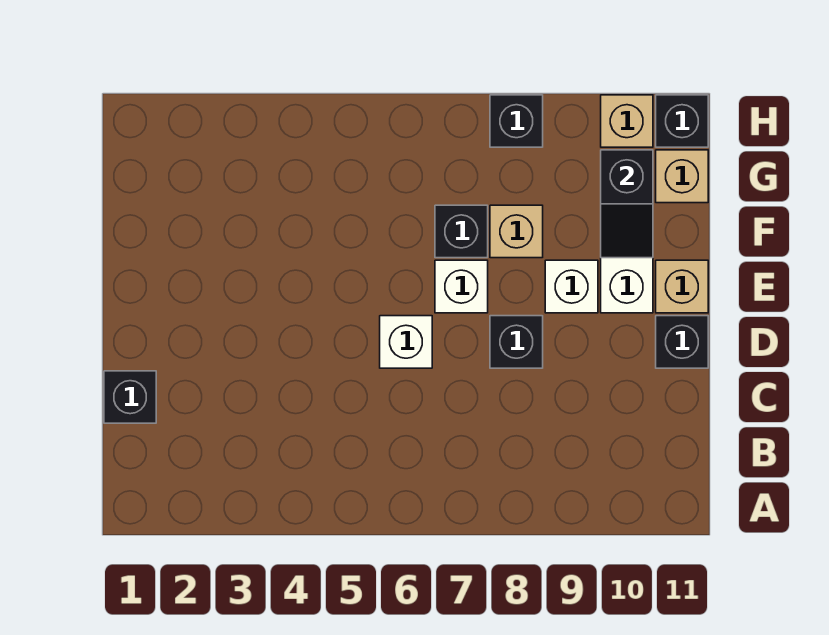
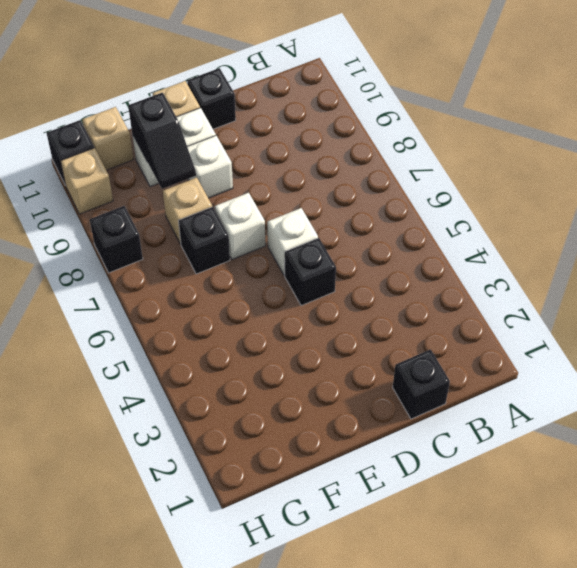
black brick D8 level 1 -> black brick D5 level 1
black slope F10:G10 level 2 top G -> black slope F9:F10 level 2 top 10

